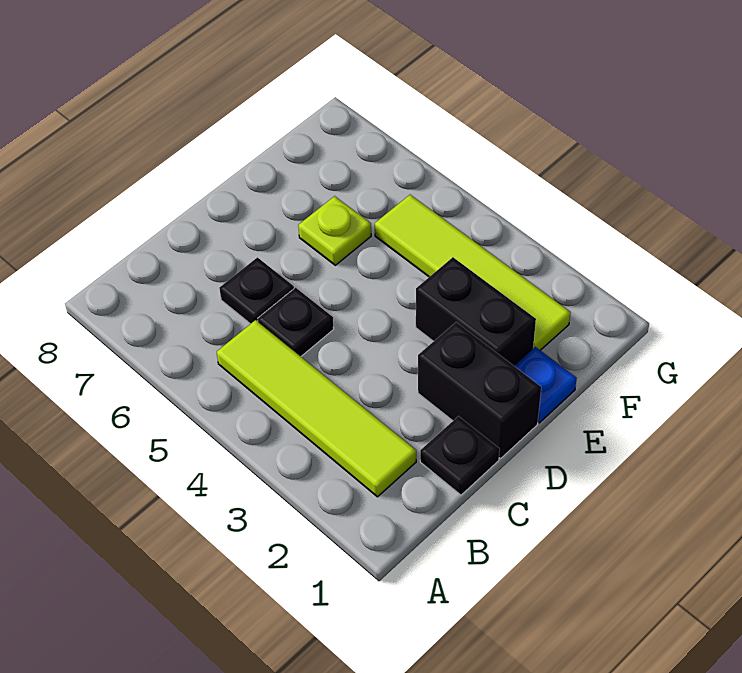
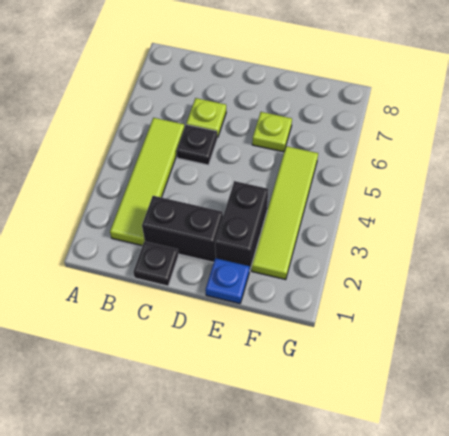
black plate C6 level 1 -> lime plate C6 level 1
black brick D1:D2 level 1 -> black brick C2:D2 level 1

